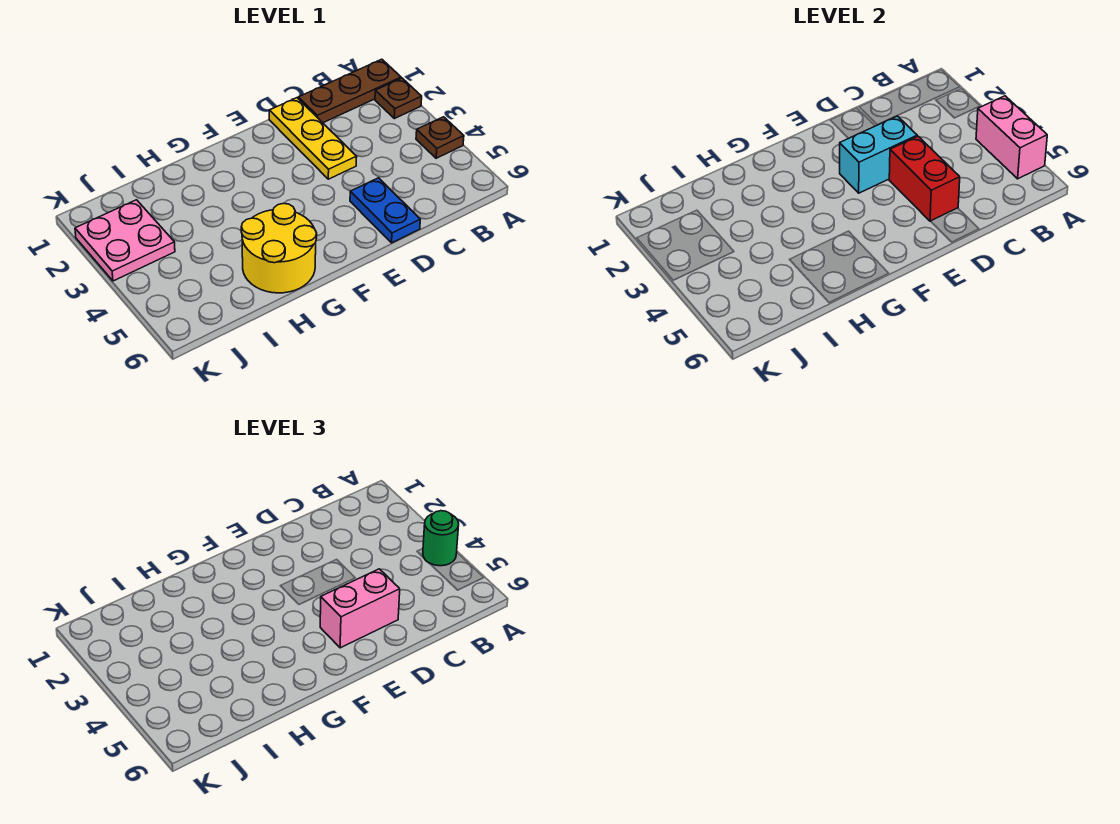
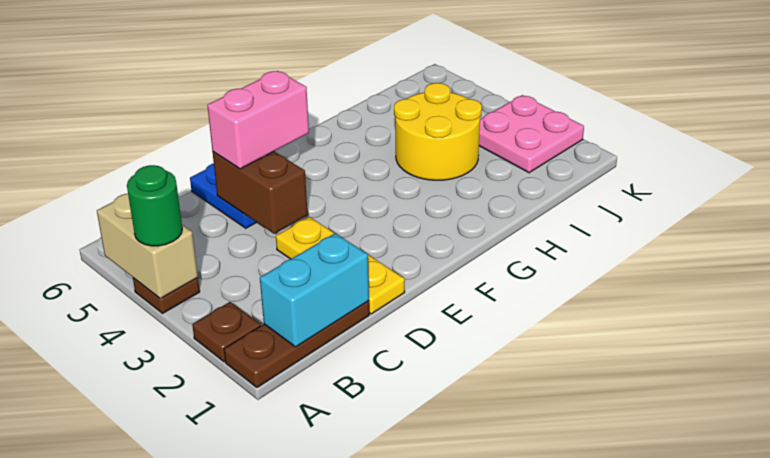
pink brick A4:A5 level 2 -> tan brick A4:A5 level 2
cyan brick D3:E3 level 2 -> cyan brick B1:C1 level 2
red brick D4:D5 level 2 -> brown brick D4:D5 level 2
yellow round brick G5:H6 level 1 -> yellow round brick H3:I4 level 1

